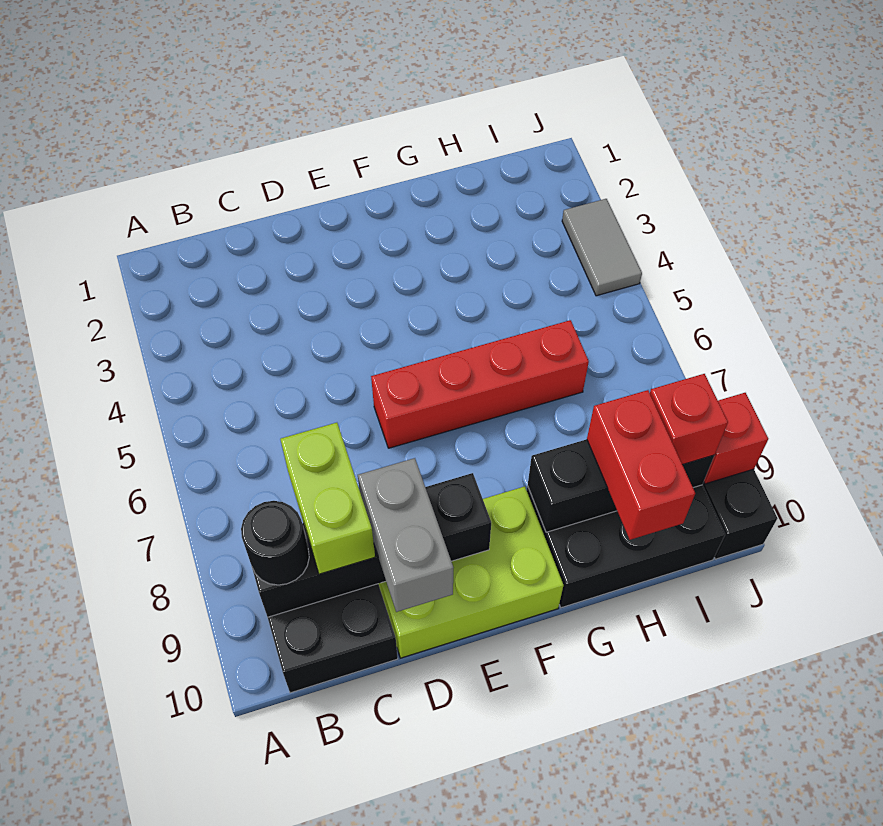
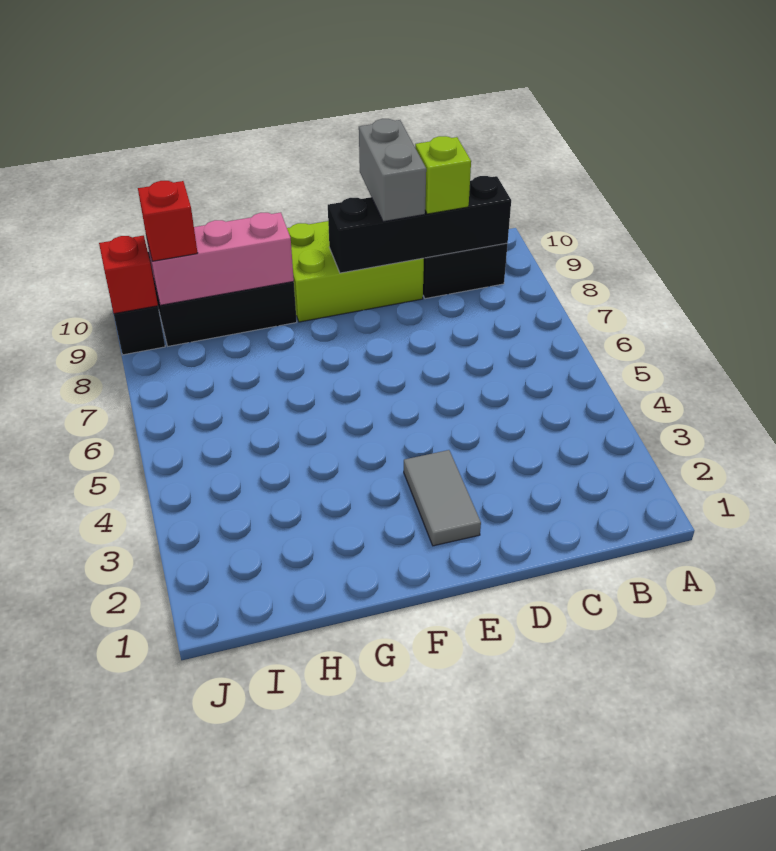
black round brick B9 level 3 -> none
lime brick C8:C9 level 3 -> lime brick C9 level 3
red brick E6:H6 level 1 -> none
black brick G9:I9 level 2 -> pink brick G9:I9 level 2
red brick H9:H10 level 3 -> none
grey tile J3:J4 level 1 -> grey tile E2:E3 level 1

